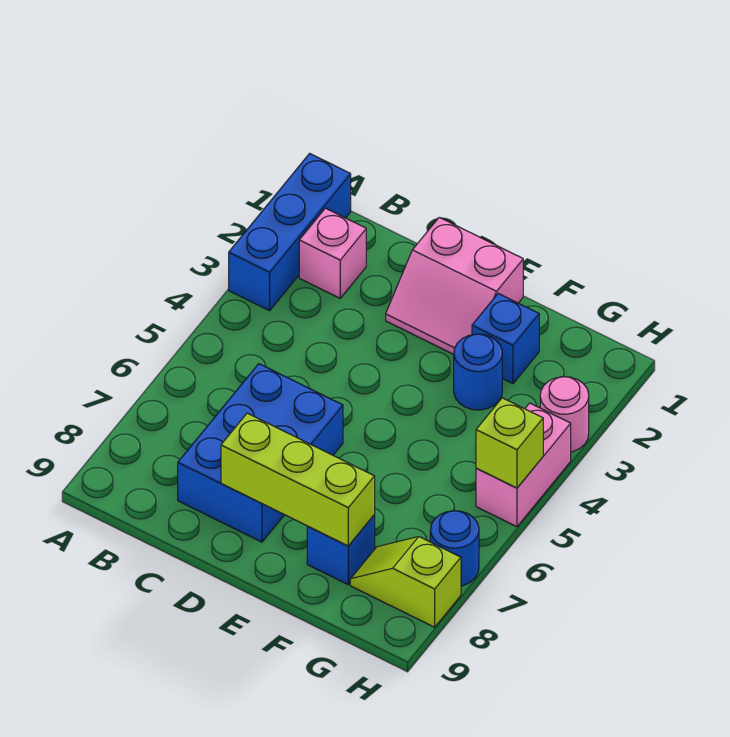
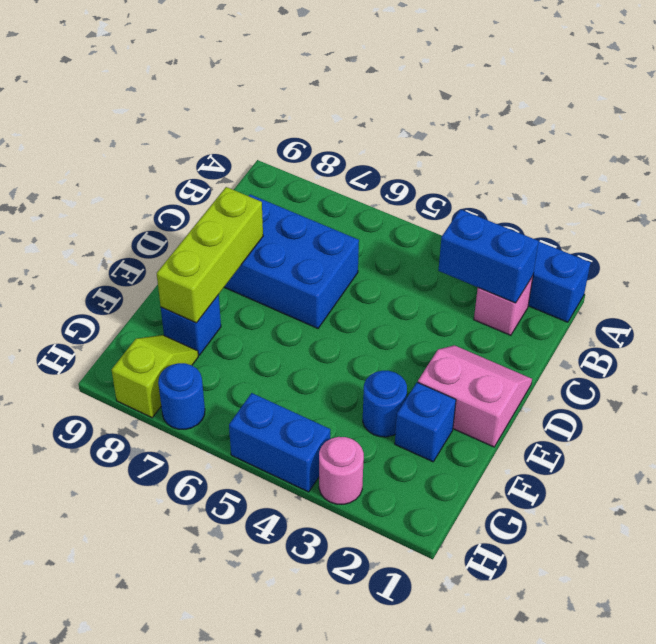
none -> blue brick B2:B3 level 2
pink slope D1:E2 level 1 top 1 -> pink slope D1:E2 level 1 top E
pink brick H4:H5 level 1 -> blue brick H4:H5 level 1
lime brick H5 level 2 -> none

